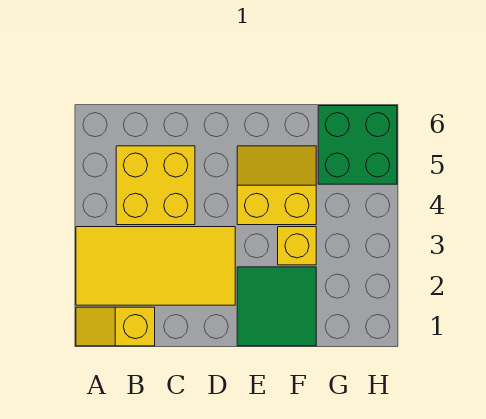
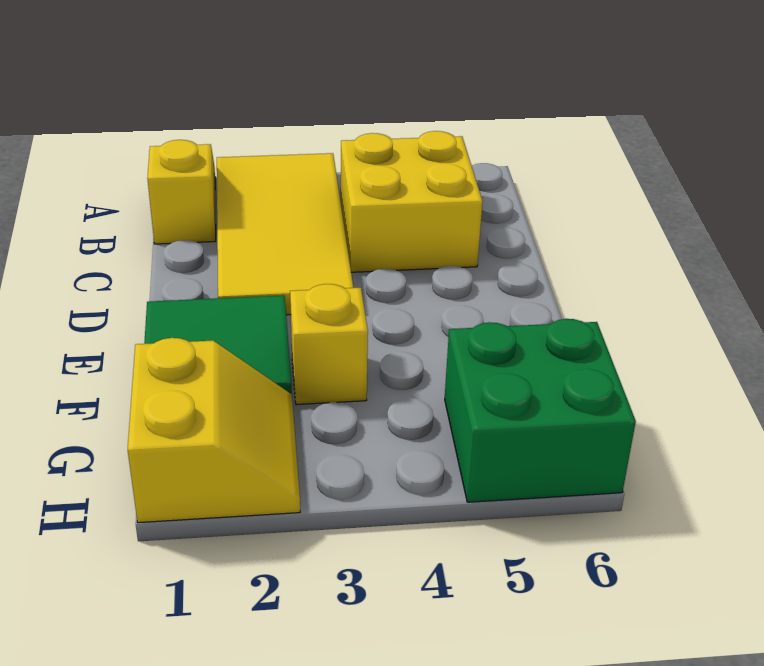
yellow slope E4:F5 level 1 top 4 -> yellow slope G1:H2 level 1 top 1

